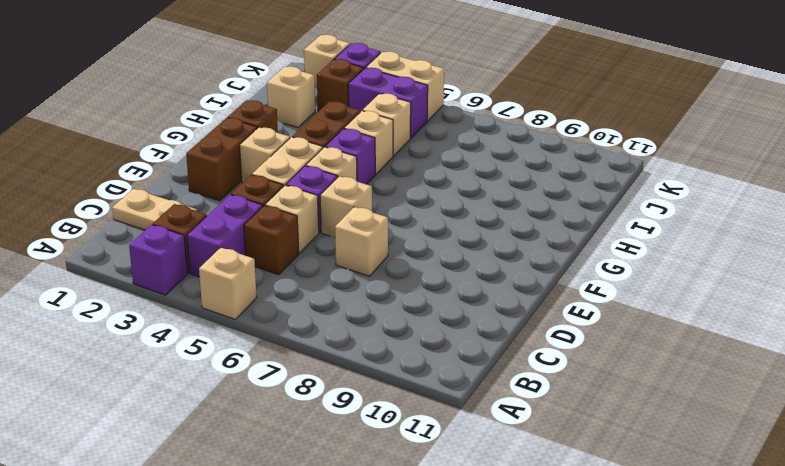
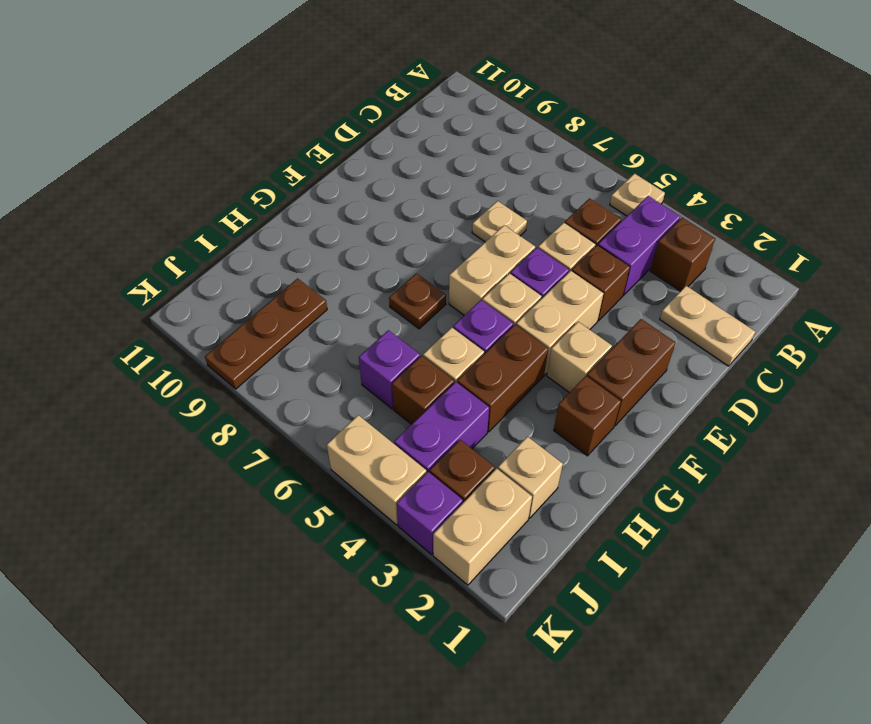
purple brick A3 level 1 -> purple brick I6 level 1
tan brick A5 level 1 -> tan plate A5 level 1
tan brick D7 level 1 -> tan plate D7 level 1
tan brick E6 level 1 -> tan brick E6:F6 level 1
none -> brown plate G7 level 1
tan brick I5 level 1 -> brown brick I5 level 1
none -> brown plate I9:K9 level 1
purple brick J4:J5 level 1 -> purple brick I4:J4 level 1
tan brick K2 level 1 -> tan brick J2:K2 level 1

